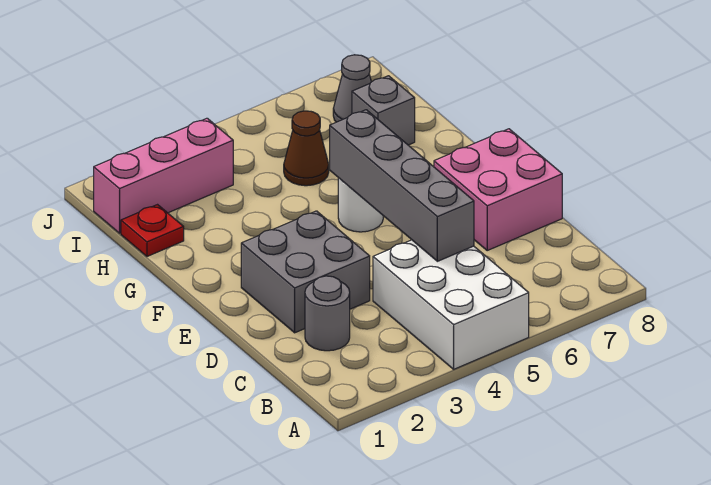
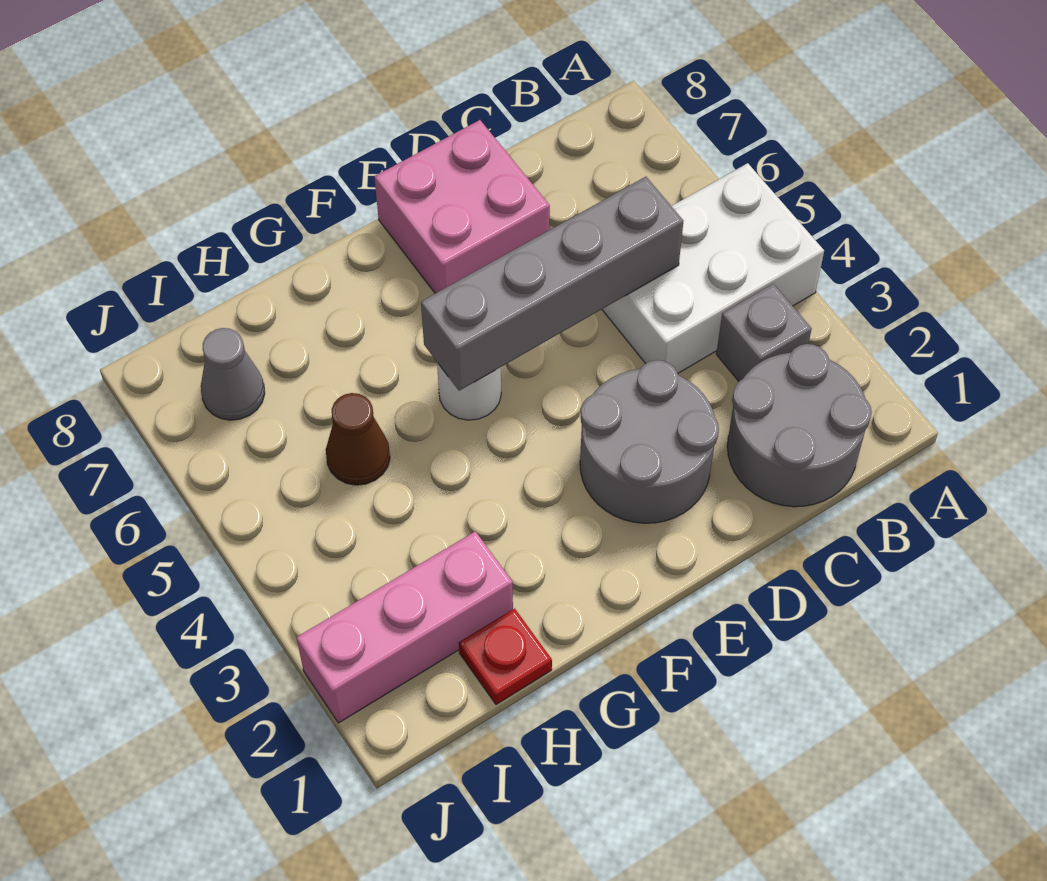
grey round brick C2 level 1 -> grey round brick B1:C2 level 1
grey brick D2:E3 level 1 -> grey round brick D2:E3 level 1
grey brick H7 level 1 -> grey brick B3 level 1
pink brick I1:I3 level 1 -> pink brick H2:J2 level 1

